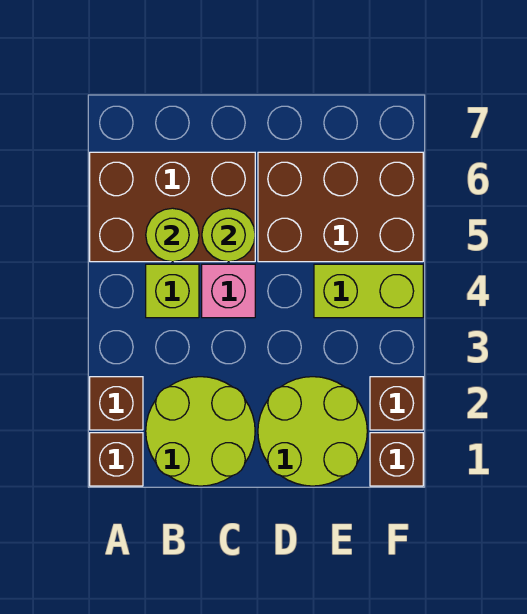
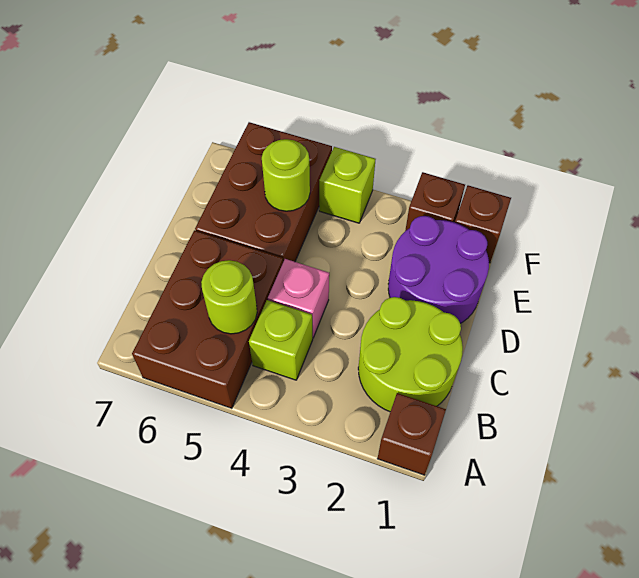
brown brick A2 level 1 -> none
lime round brick C5 level 2 -> lime round brick E5 level 2
lime round brick D1:E2 level 1 -> purple round brick D1:E2 level 1
lime brick E4:F4 level 1 -> lime brick F4 level 1

